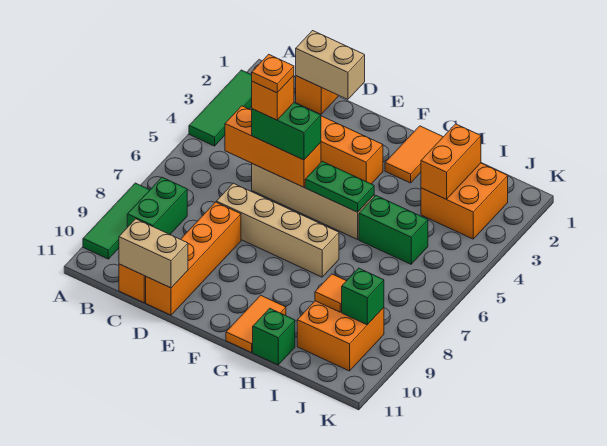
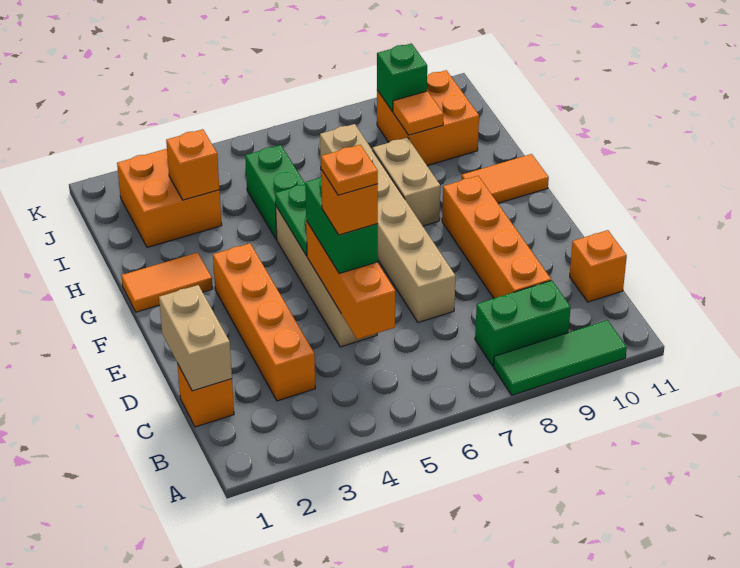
green tile A2:A4 level 1 -> none
tan brick C11:D11 level 2 -> tan brick G8:H8 level 1
tan brick D7:G7 level 1 -> tan brick D7:I7 level 1
orange brick D8:D11 level 1 -> orange brick C9:F9 level 1
green brick H11 level 1 -> none
orange brick I2:I3 level 2 -> orange brick I3 level 2

